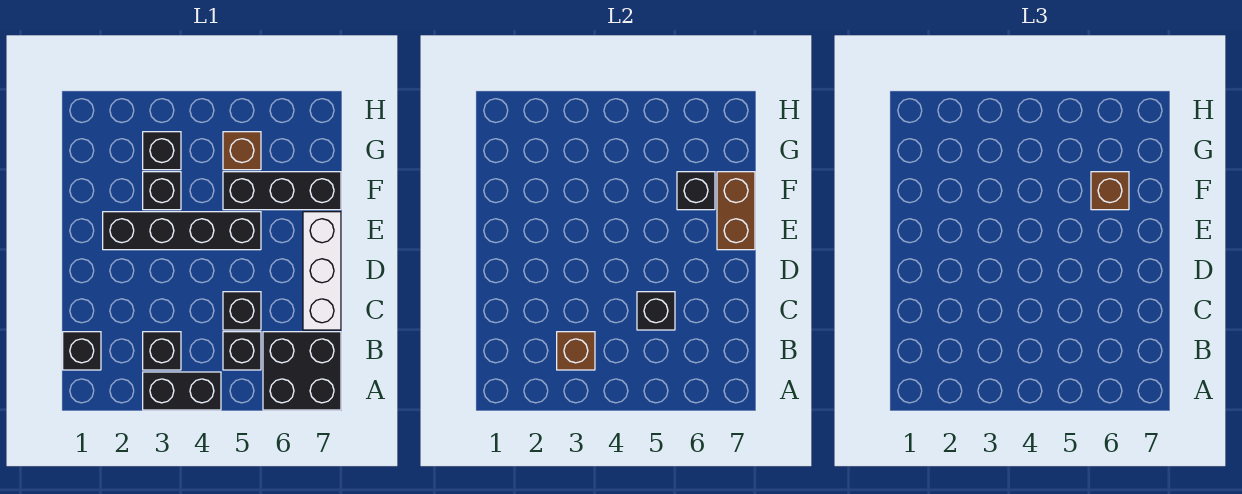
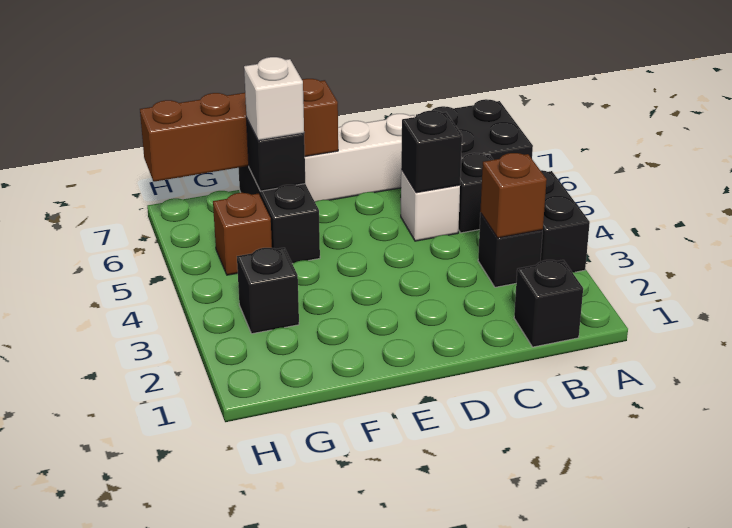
black brick C5 level 1 -> white brick C5 level 1
black brick E2:E5 level 1 -> none
brown brick E7:F7 level 2 -> brown brick E7:H7 level 2
black brick F3 level 1 -> none
brown brick F6 level 3 -> white brick F6 level 3

